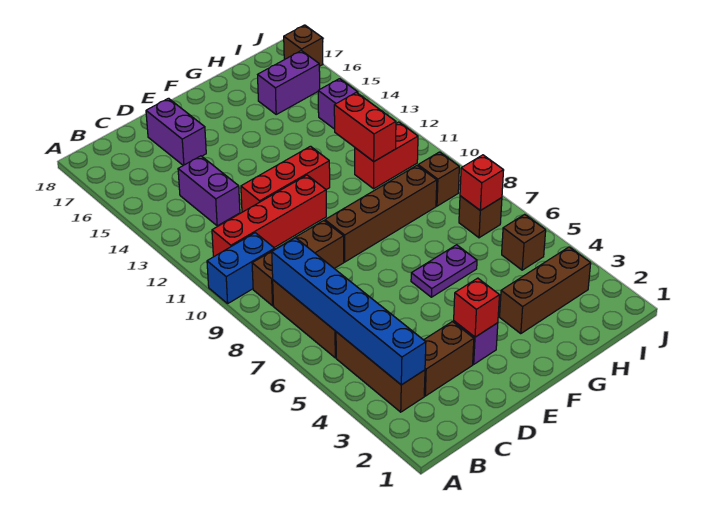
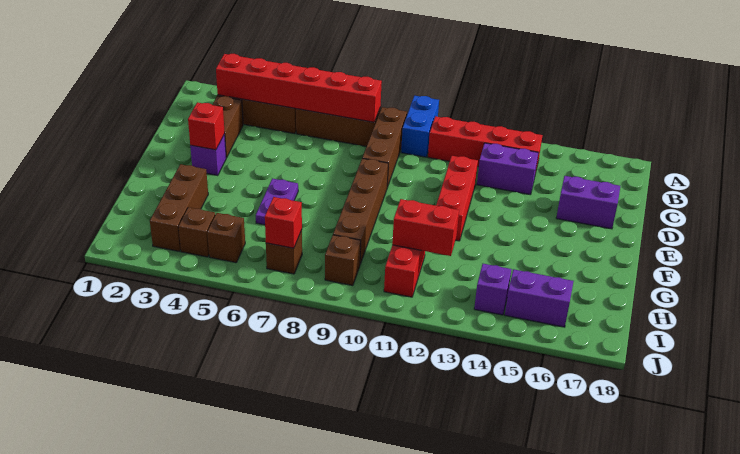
blue brick B3:B8 level 2 -> red brick B3:B8 level 2
red brick B11:E11 level 1 -> red brick B11:B14 level 1
purple brick H16:I16 level 1 -> purple brick I15:I16 level 1
brown brick J17 level 1 -> brown brick I4 level 1

